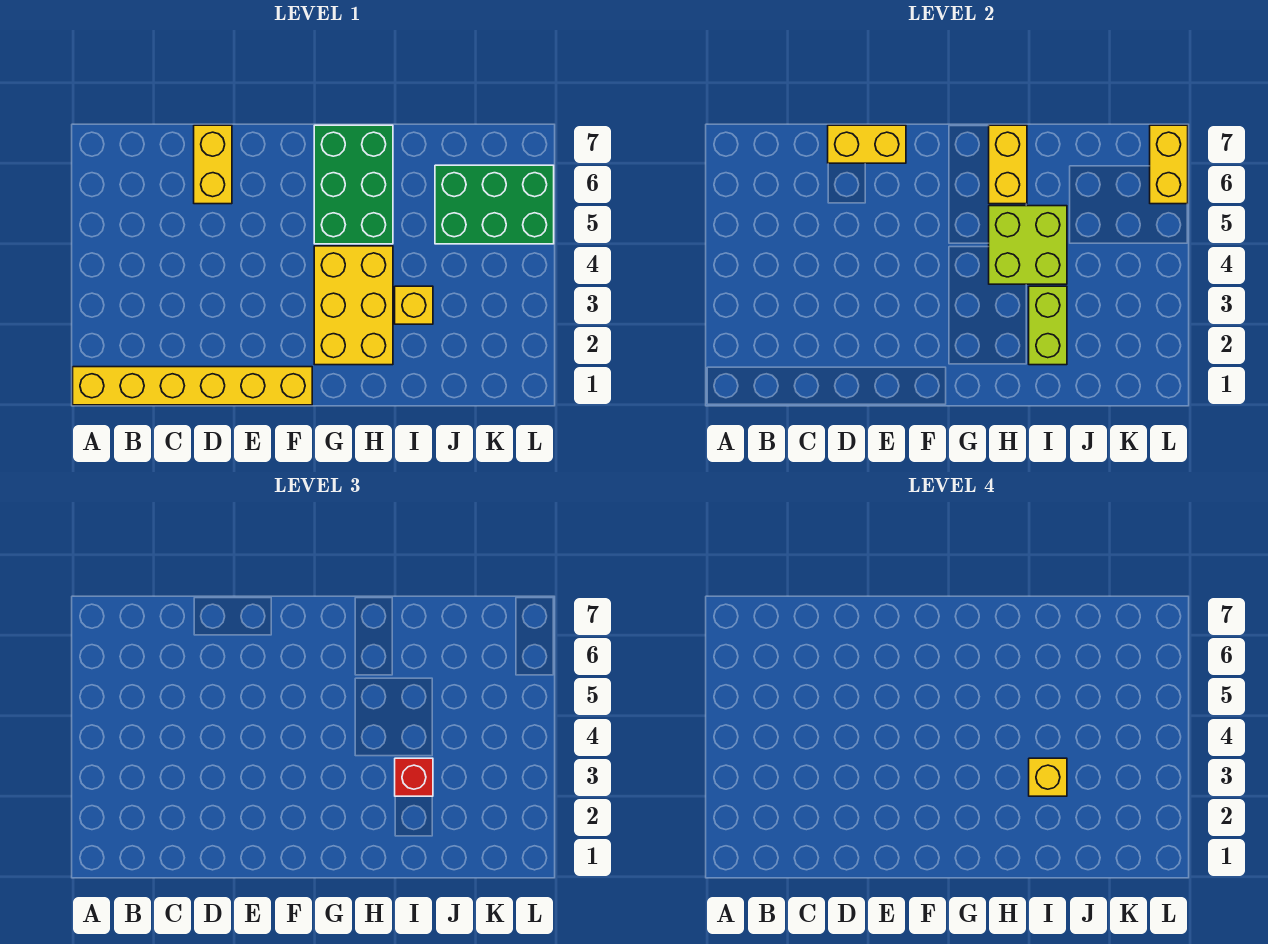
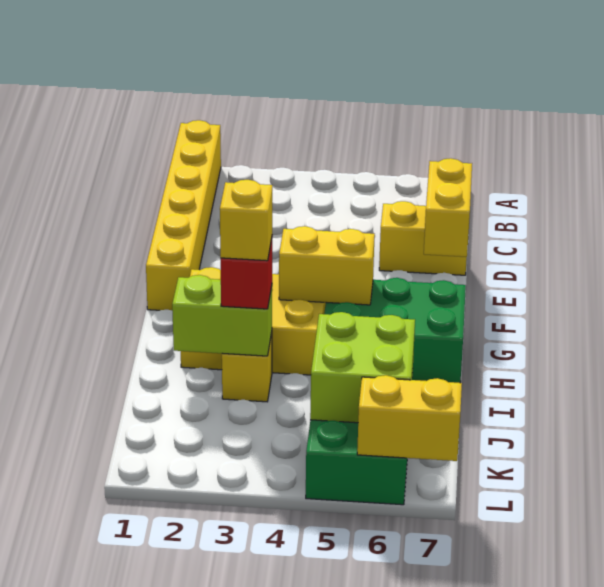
lime brick H4:I5 level 2 -> lime brick J5:K6 level 2
yellow brick H6:H7 level 2 -> yellow brick G4:G5 level 2

